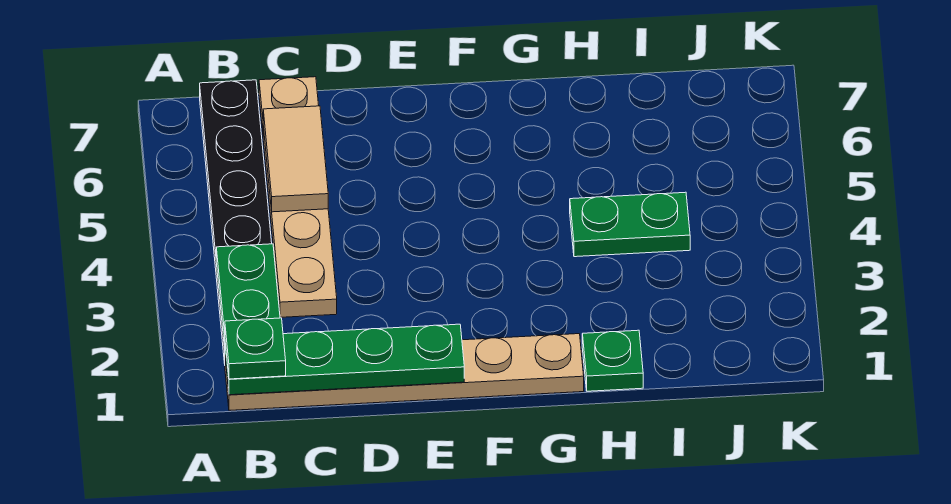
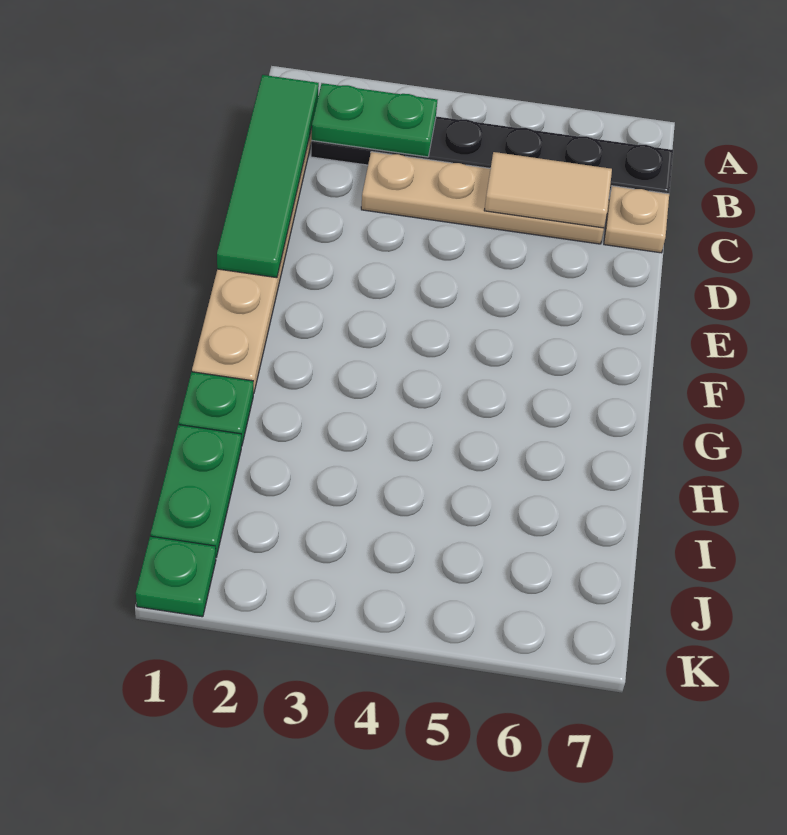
green plate B1:E1 level 2 -> green tile B1:E1 level 2
green plate B1 level 3 -> green plate K1 level 1
green plate H4:I4 level 1 -> green plate I1:J1 level 1

